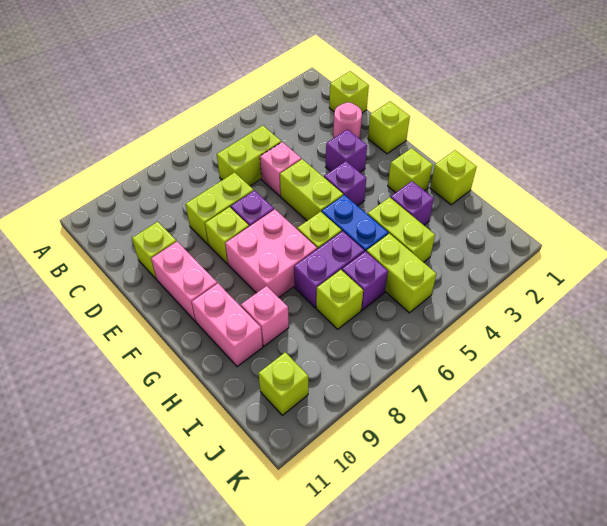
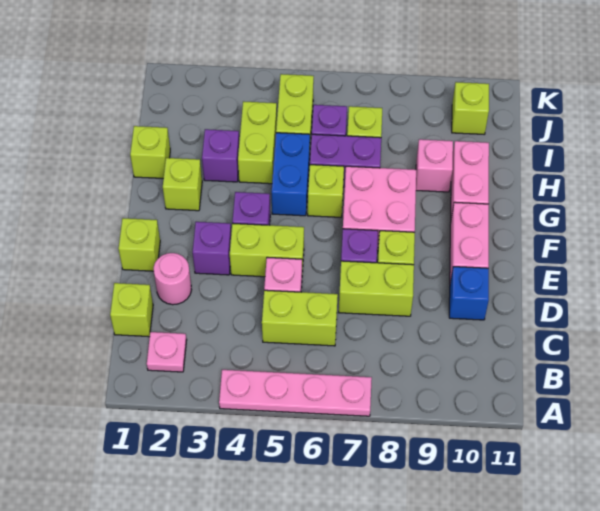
none -> pink plate A4:A7 level 1
none -> pink plate B2 level 1
lime brick D10 level 1 -> blue brick D10 level 1
lime brick E5:F5 level 1 -> lime brick E4:E5 level 1

